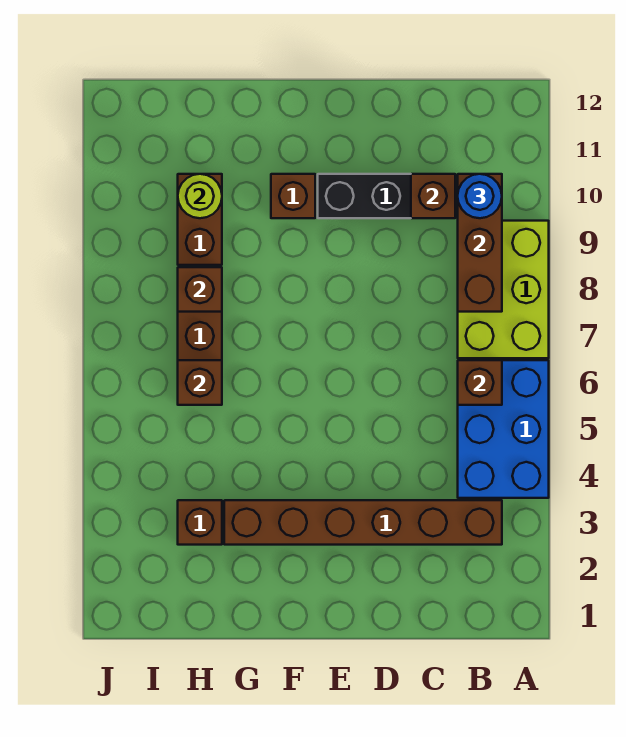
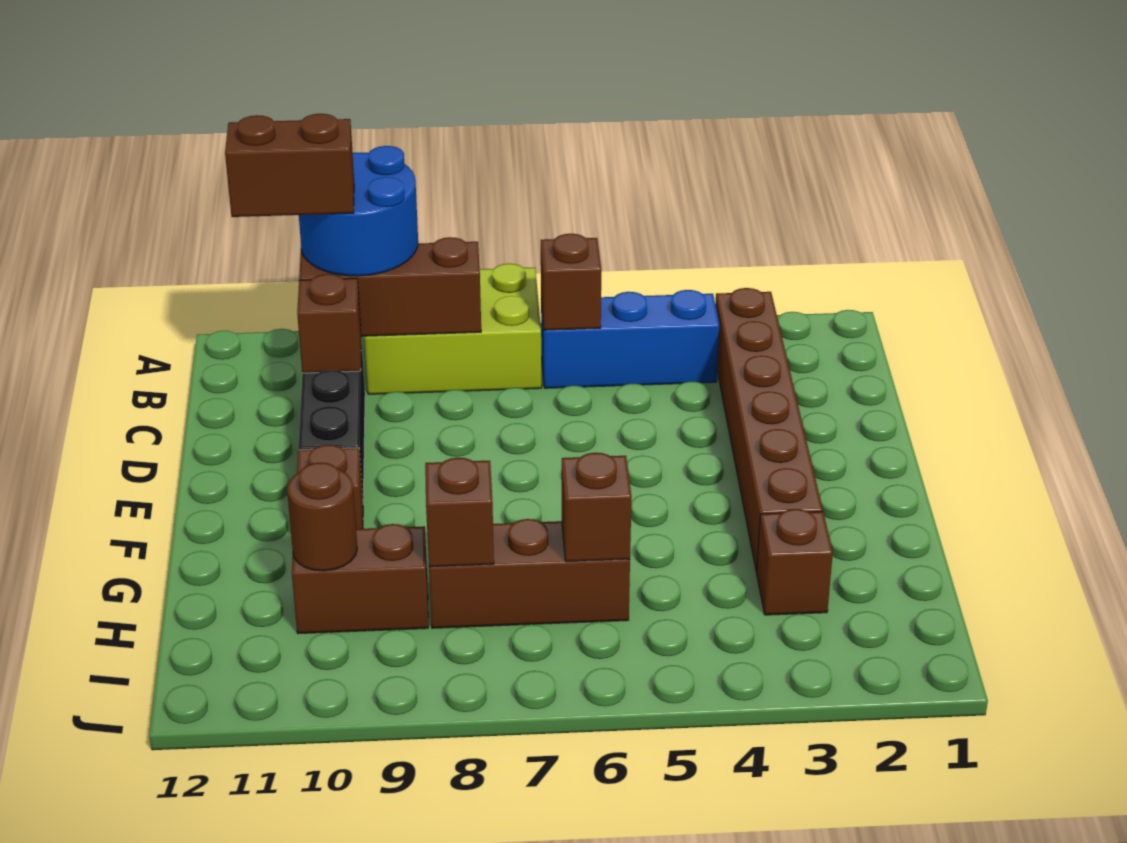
blue brick A4:B6 level 1 -> blue brick B4:B6 level 1
blue round brick B10 level 3 -> blue round brick A9:B10 level 3
none -> brown brick B10:B11 level 4
lime round brick H10 level 2 -> brown round brick H10 level 2

